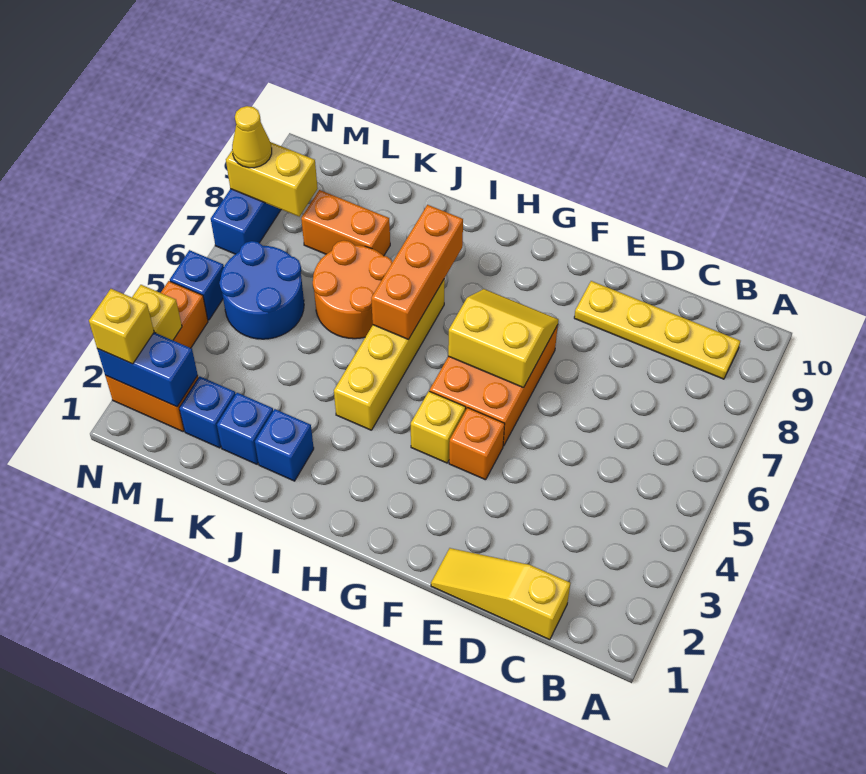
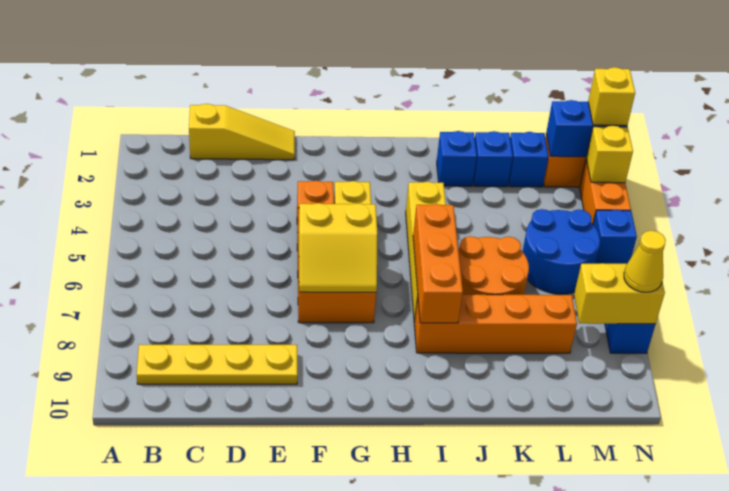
orange brick K8:L8 level 1 -> orange brick I8:L8 level 1

